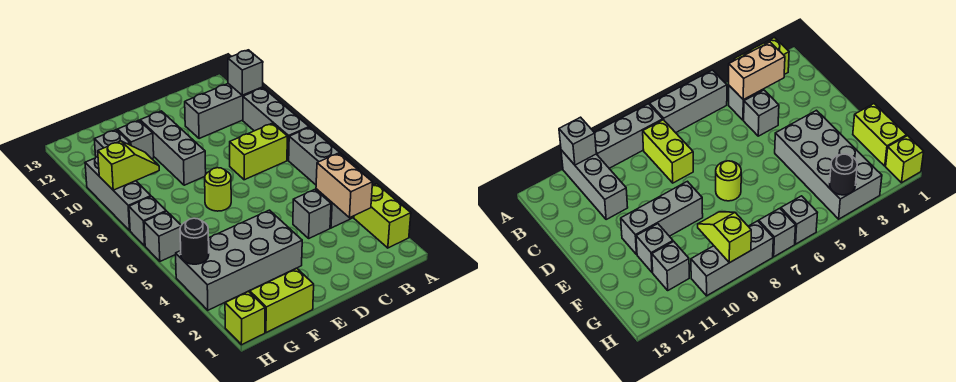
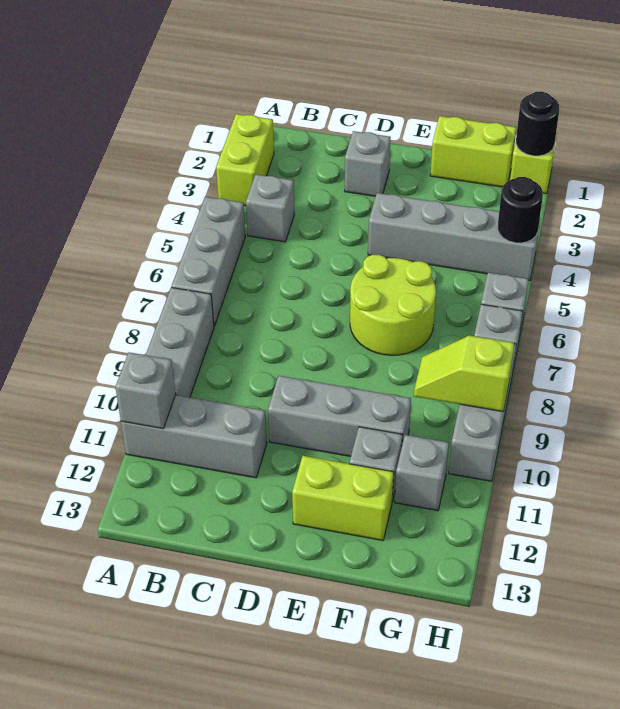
tan brick B3:B4 level 2 -> none
lime brick B8:C8 level 1 -> lime brick E12:F12 level 1
grey brick C4 level 1 -> grey brick D2 level 1
grey brick E3:H4 level 1 -> grey brick E4:H4 level 1
lime round brick E7 level 1 -> lime round brick E6:F7 level 1
grey brick E9:E11 level 1 -> grey brick D10:F10 level 1
none -> black round brick H1 level 2

